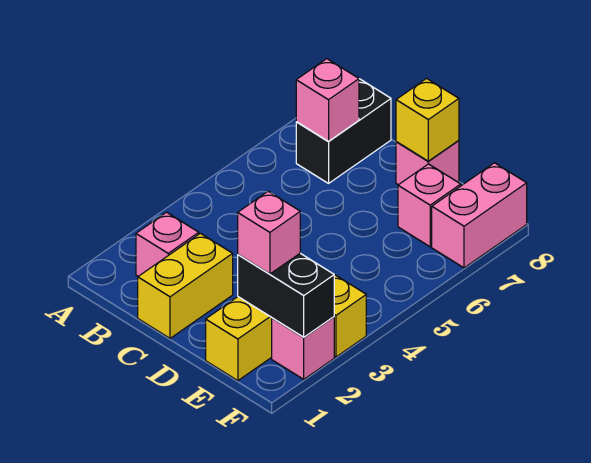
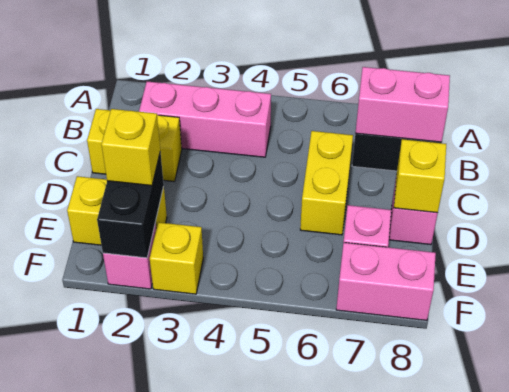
pink brick B2 level 1 -> pink brick B2:B4 level 1
pink brick B7 level 2 -> pink brick B7:B8 level 2
none -> yellow brick C6:D6 level 1
pink brick E2 level 3 -> yellow brick E2 level 3

